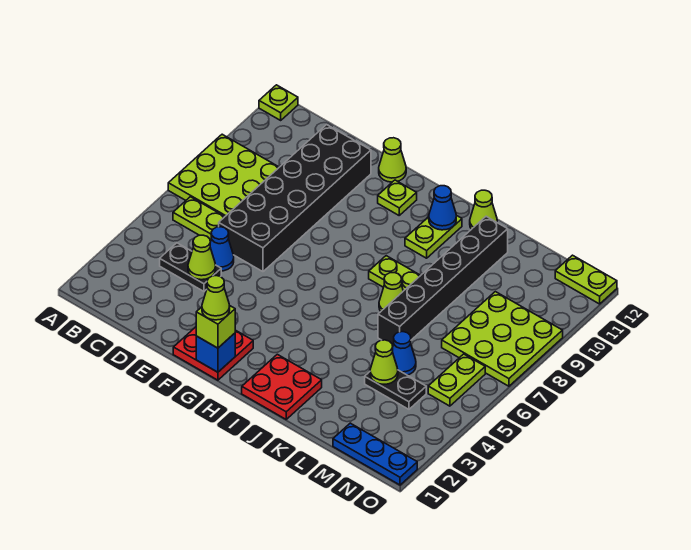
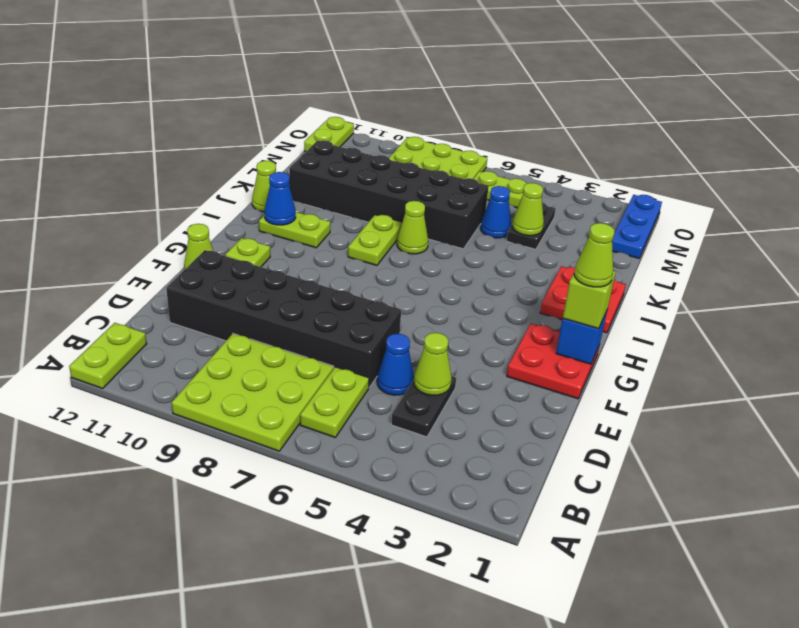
lime plate A12 level 1 -> lime plate A12:B12 level 1
black brick K6:K11 level 1 -> black brick K6:L11 level 1

